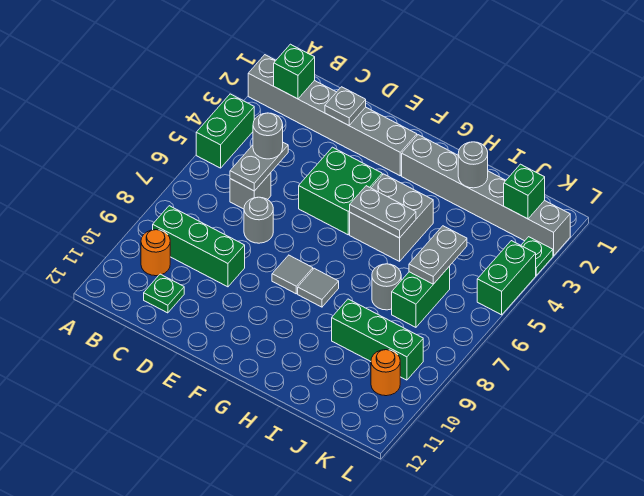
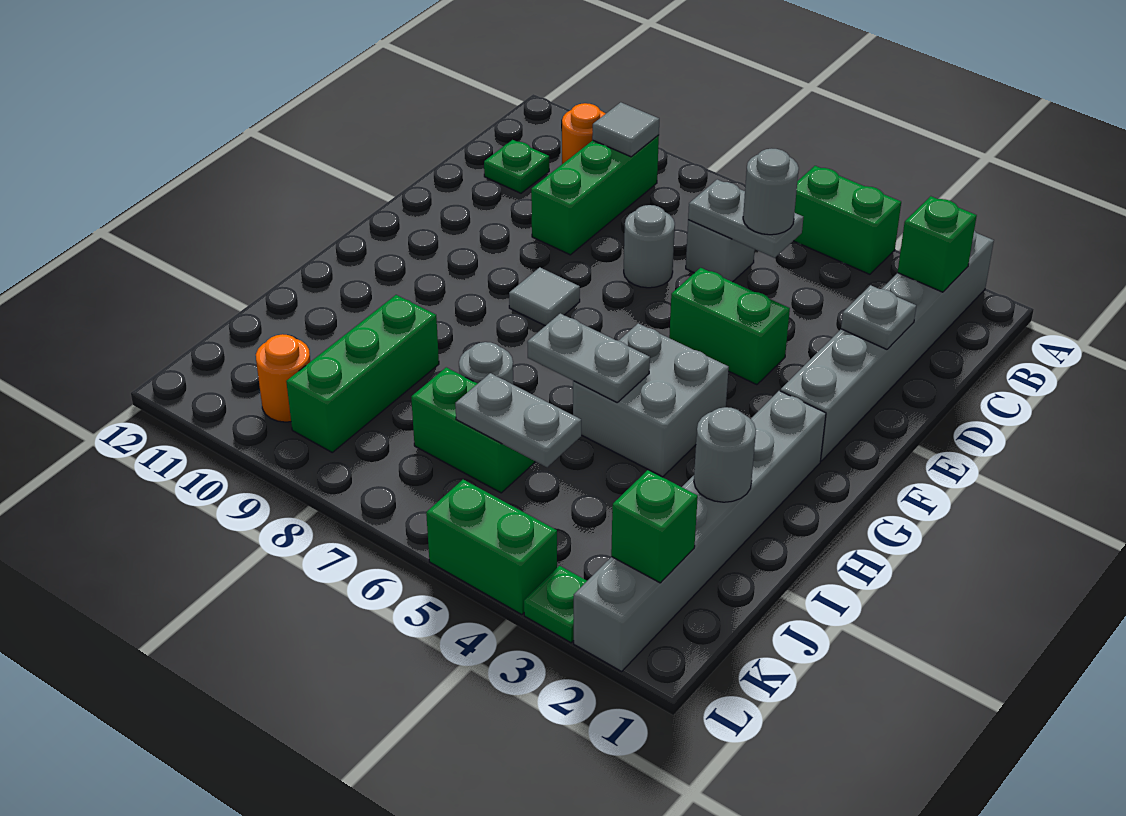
green brick E4:F5 level 1 -> green brick E4:E5 level 1
grey plate G5:H5 level 2 -> grey plate H5:H6 level 2
grey tile G8 level 1 -> grey tile B9 level 2

